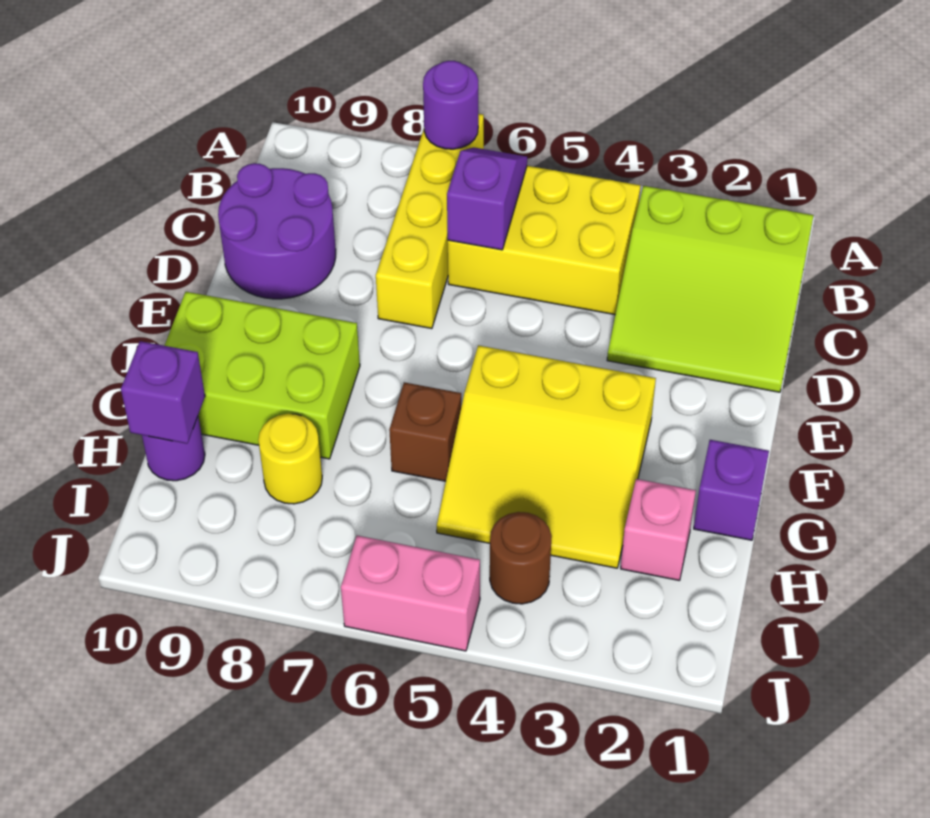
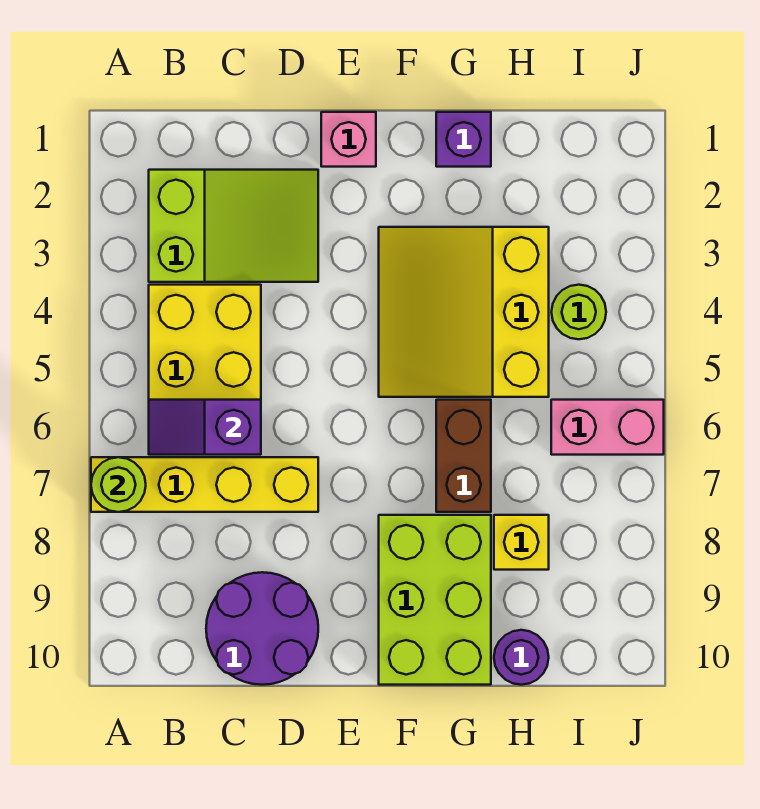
purple round brick A7 level 2 -> lime round brick A7 level 2
lime slope B1:D3 level 1 top B -> lime slope B2:D3 level 1 top B
yellow slope F3:H5 level 1 top F -> yellow slope F3:H5 level 1 top H
brown brick G6 level 1 -> brown brick G6:G7 level 1
pink brick H2 level 1 -> pink brick E1 level 1
yellow round brick H8 level 1 -> yellow brick H8 level 1
purple brick H10 level 2 -> none
brown round brick I4 level 1 -> lime round brick I4 level 1
pink brick J5:J6 level 1 -> pink brick I6:J6 level 1

